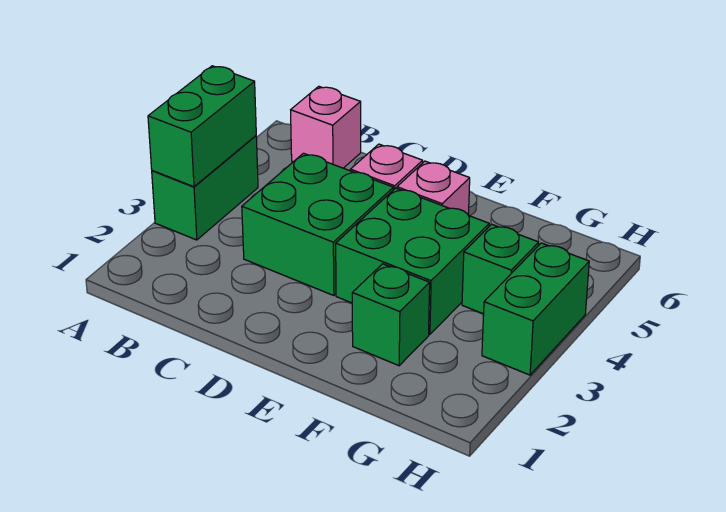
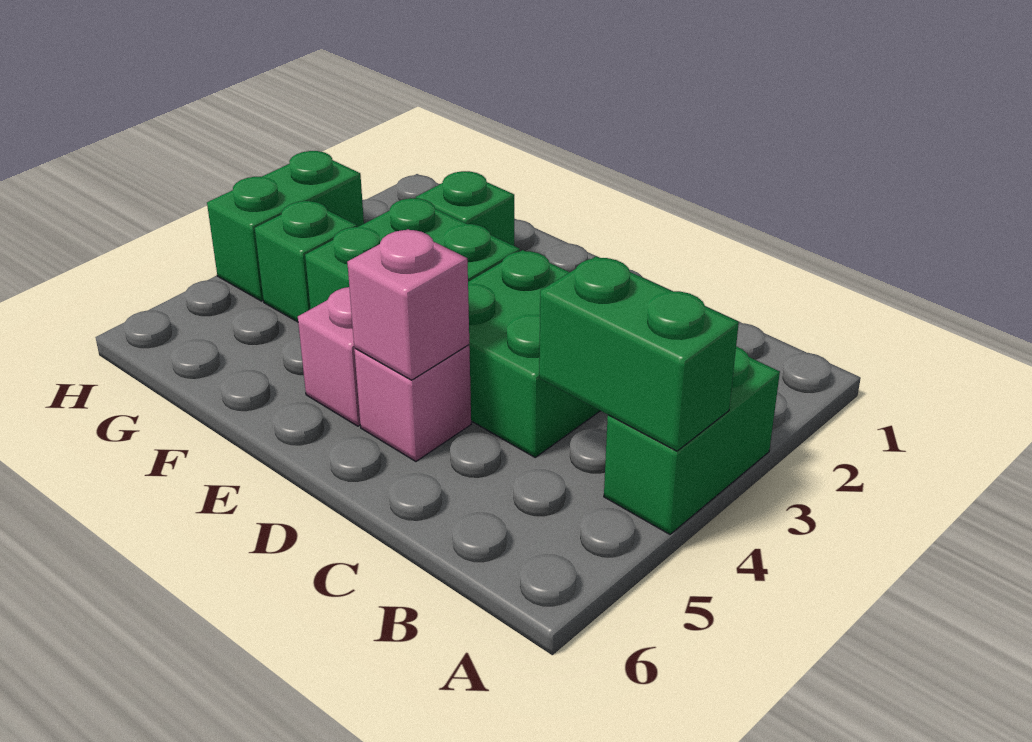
green brick A3:A4 level 2 -> green brick A4:B4 level 2
pink brick B6 level 1 -> pink brick D5 level 2

